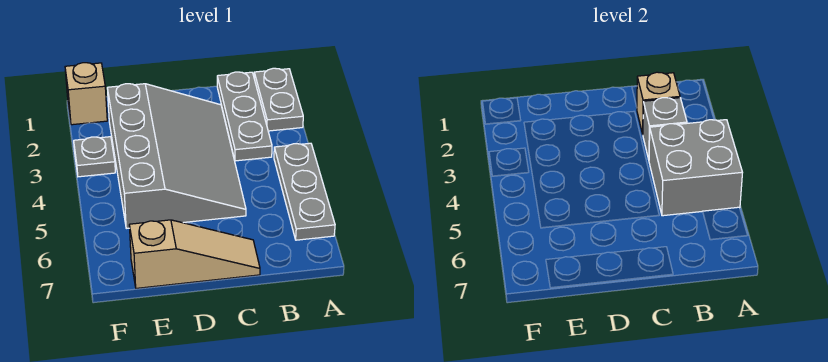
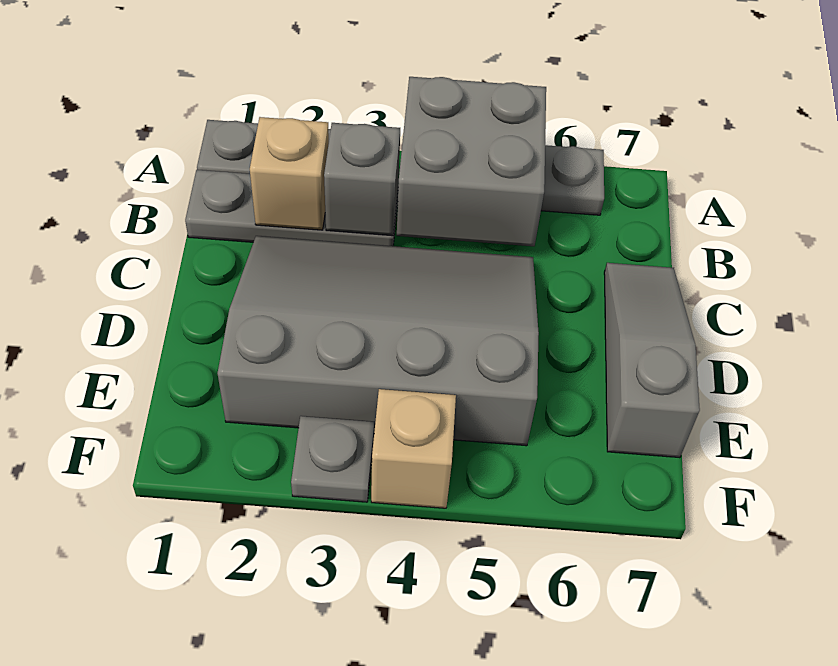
tan slope C7:E7 level 1 top E -> grey slope C7:E7 level 1 top E
tan brick F1 level 1 -> tan brick F4 level 1

